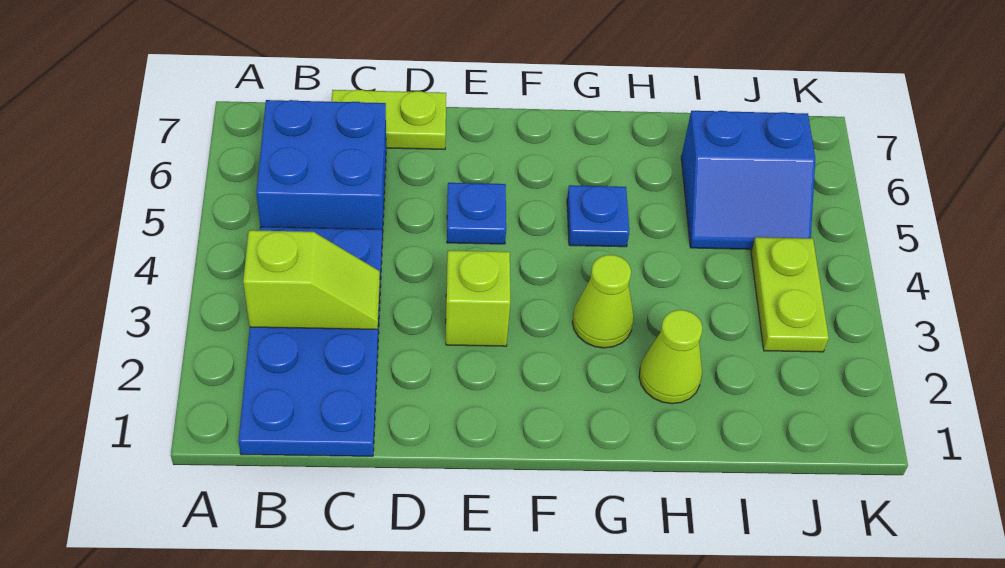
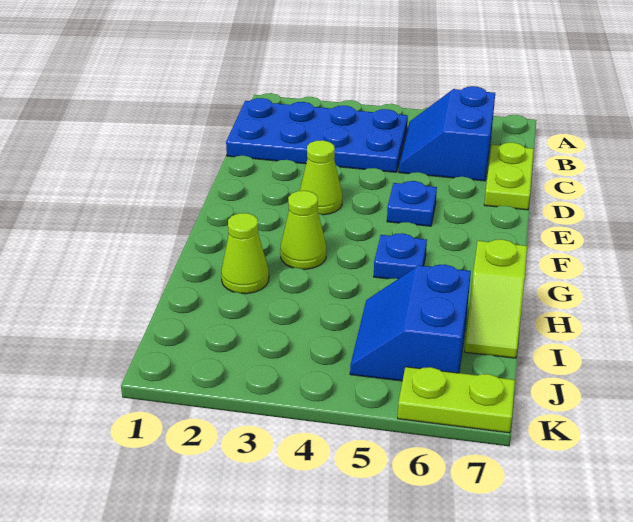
lime slope B3:C3 level 2 top B -> lime slope H7:I7 level 1 top H
blue brick B5:C6 level 1 -> blue slope B5:C6 level 1 top 6
lime brick E3 level 1 -> lime cone E3 level 1
lime plate J3:J4 level 1 -> lime plate K6:K7 level 1

